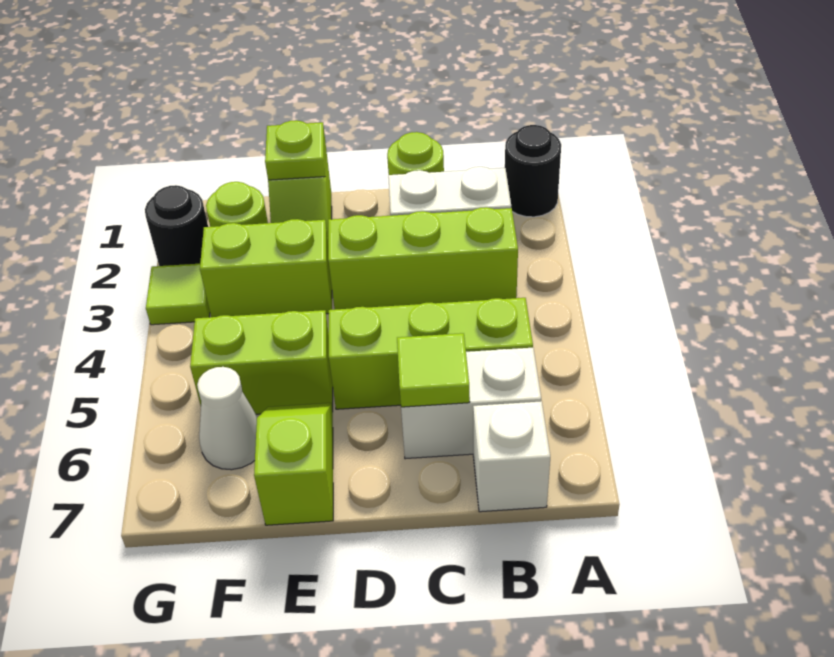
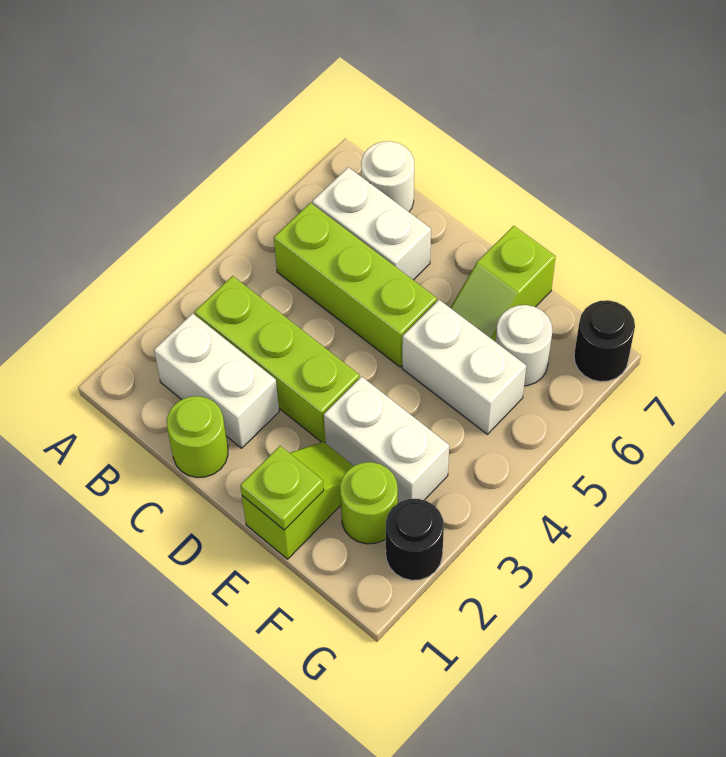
black round brick A1 level 1 -> black round brick G7 level 1
white brick B7 level 1 -> white round brick B7 level 1
lime tile C6 level 2 -> none
lime brick E3:F3 level 1 -> white brick E3:F3 level 1
lime brick E5:F5 level 1 -> white brick E5:F5 level 1
white cone F6 level 1 -> white round brick F6 level 1
lime tile G3 level 1 -> none

